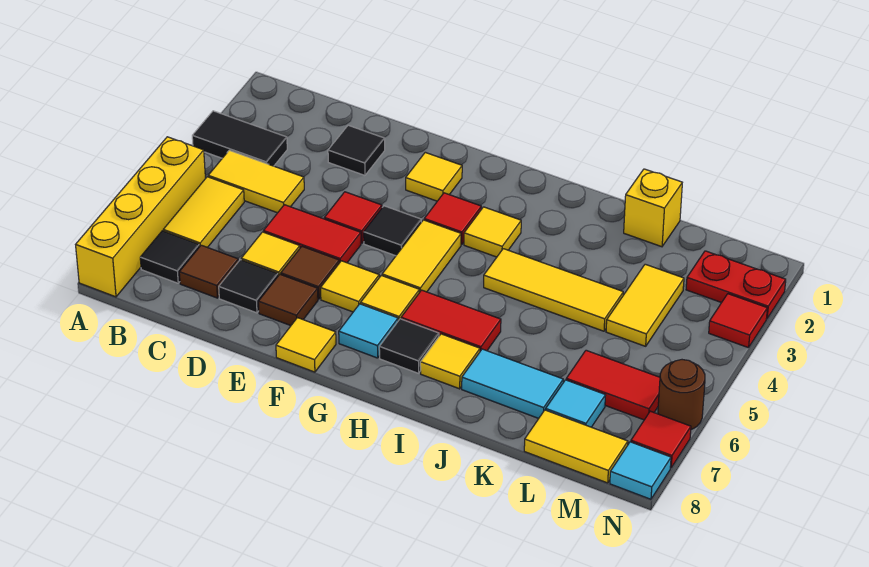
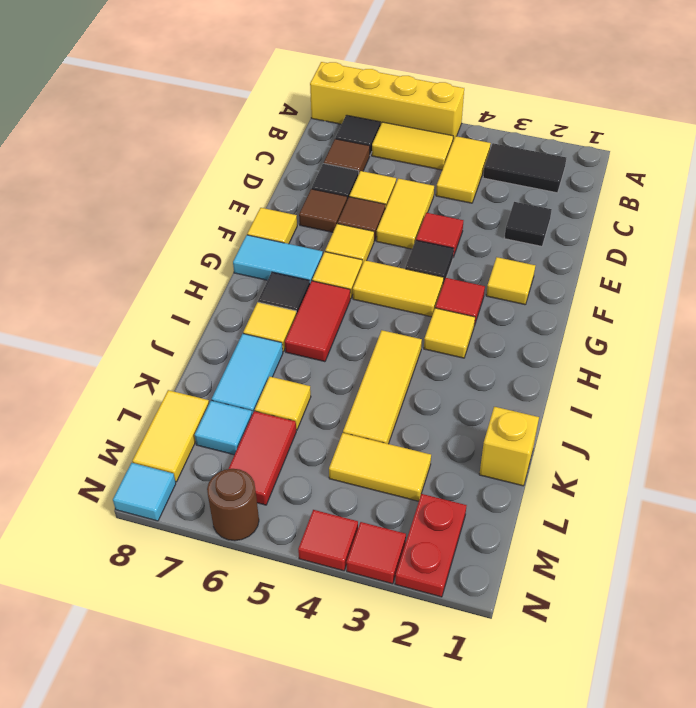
black tile A3:B3 level 1 -> black tile B2:B3 level 1
red tile D5:E5 level 1 -> yellow tile D5:E5 level 1
cyan tile G7 level 1 -> cyan tile G7:G8 level 1
none -> yellow tile K6 level 1
red tile N7 level 1 -> red tile N4 level 1

